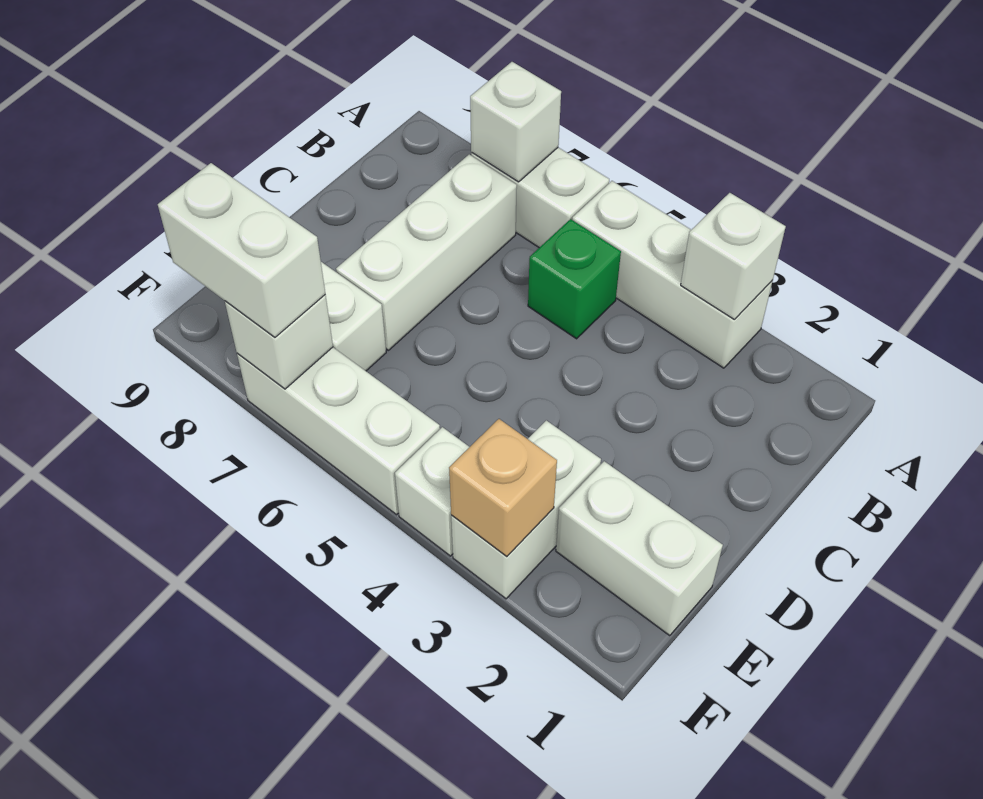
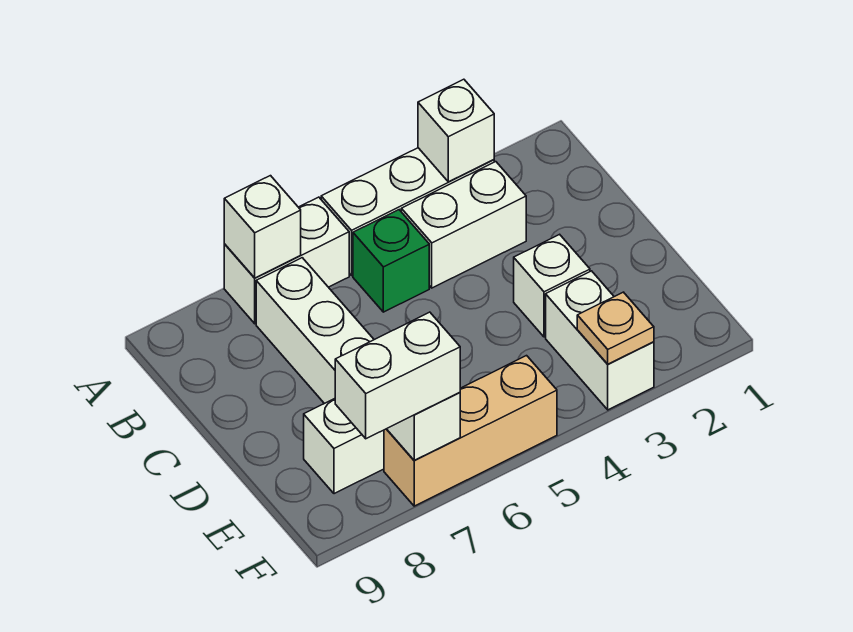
white brick E1:E2 level 1 -> white brick B3:B4 level 1
tan brick F3 level 2 -> tan plate F3 level 2
white brick F4 level 1 -> white brick D3 level 1
white brick F5:F7 level 1 -> tan brick F5:F7 level 1

